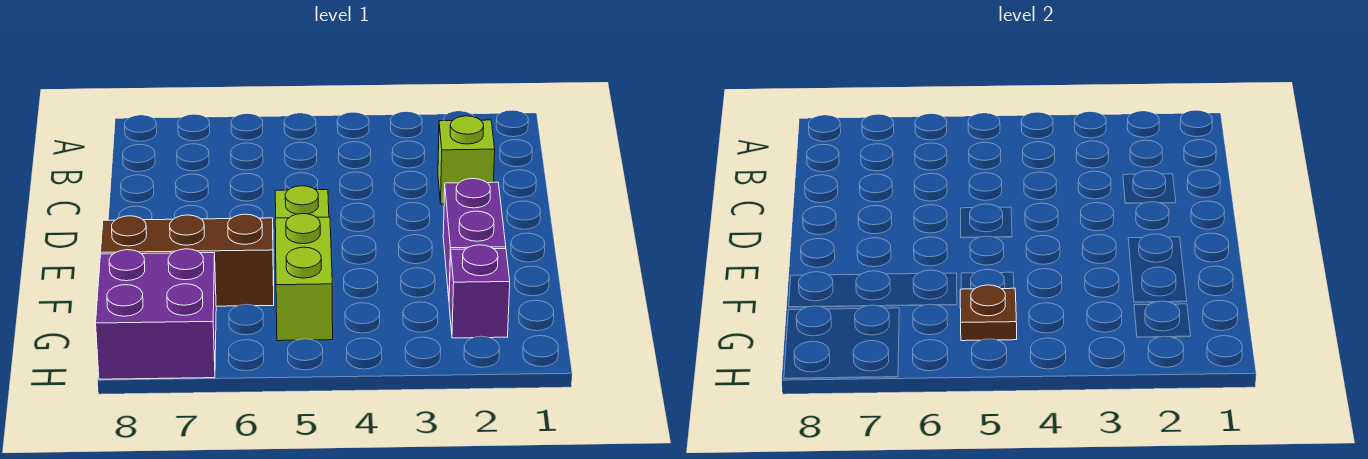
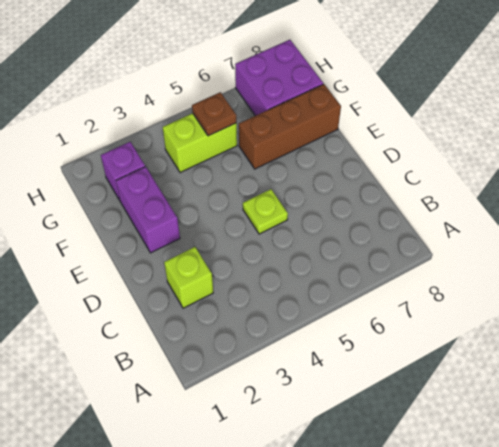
lime brick F5:G5 level 1 -> lime brick G4:G5 level 1

